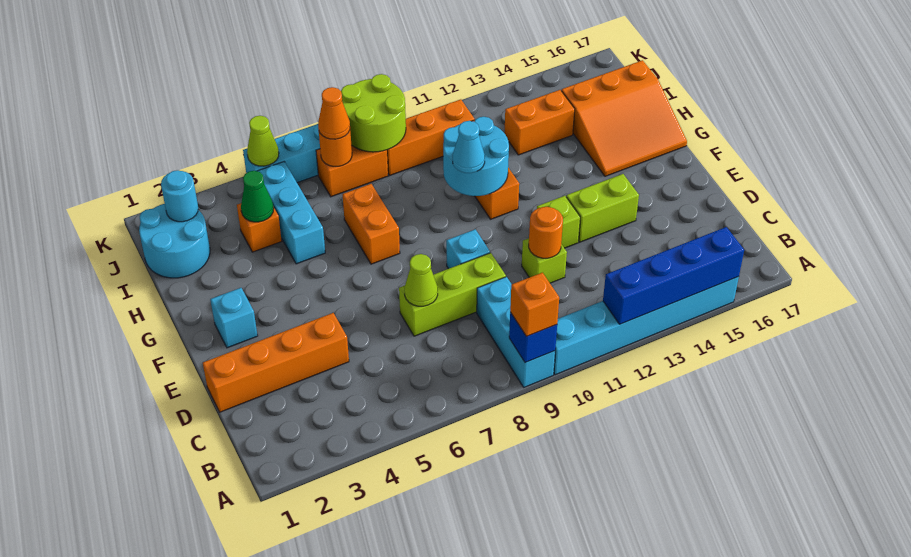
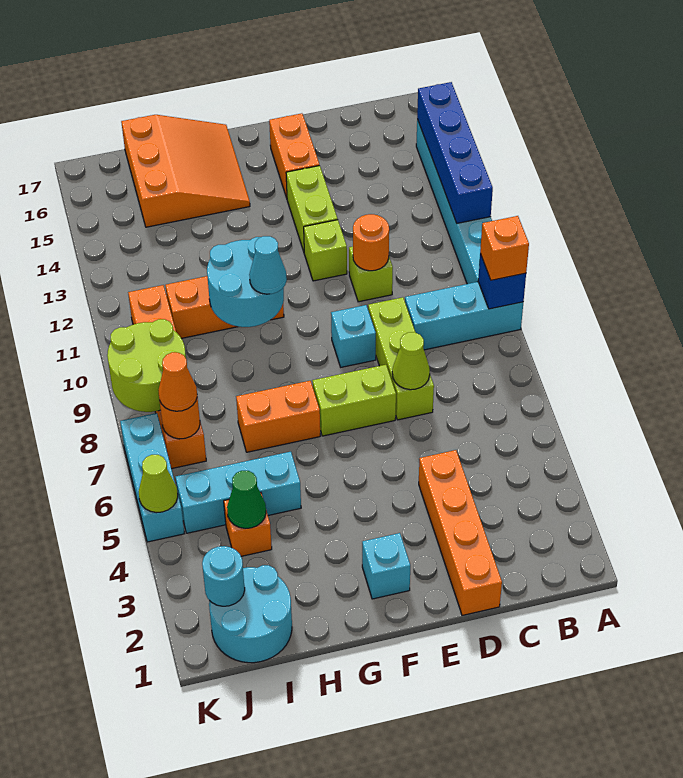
none -> lime brick E7:F7 level 1
orange brick I13:I14 level 1 -> orange brick E15:E16 level 1

